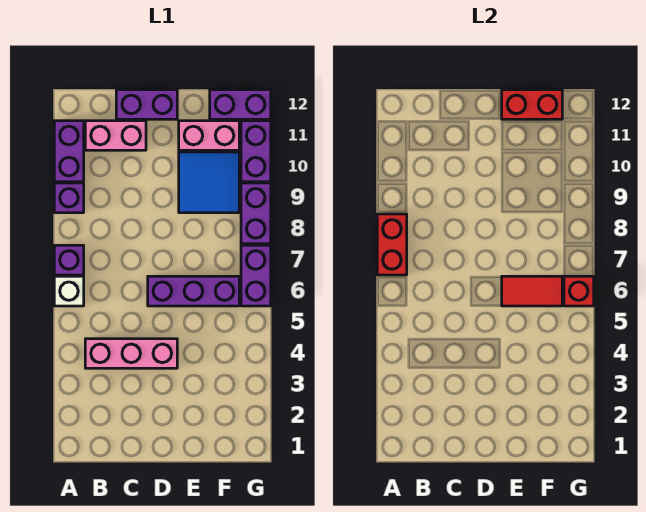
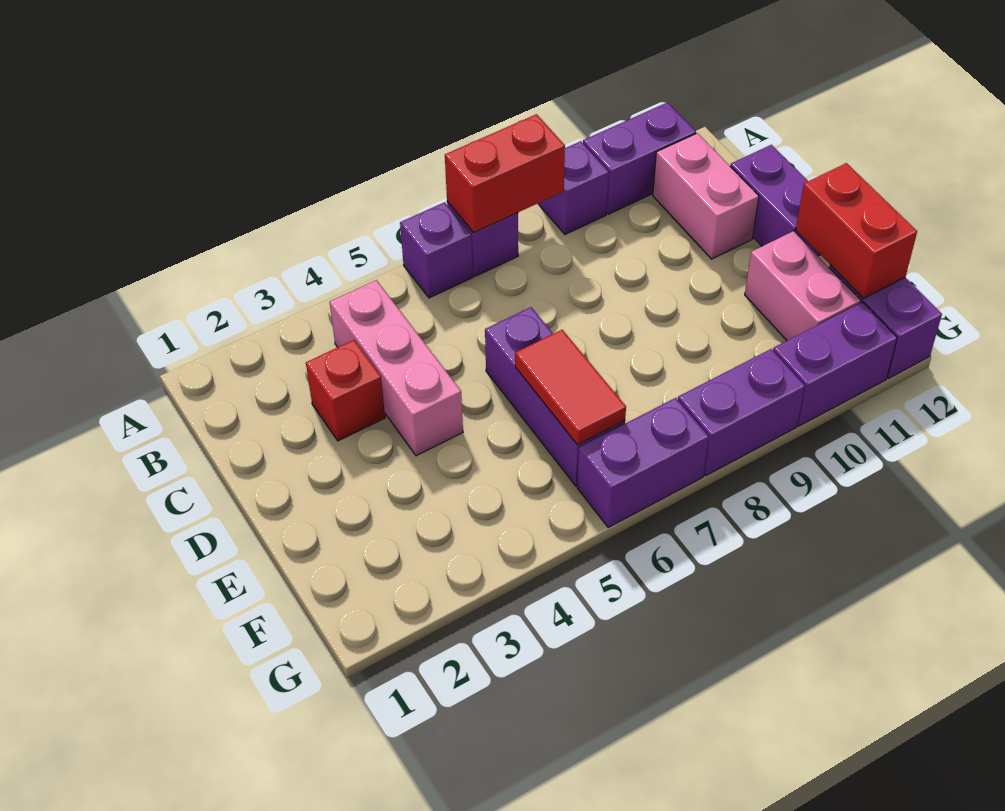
white brick A6 level 1 -> purple brick A6 level 1
blue tile E9:F10 level 1 -> none
red brick G6 level 2 -> red brick C3 level 1

